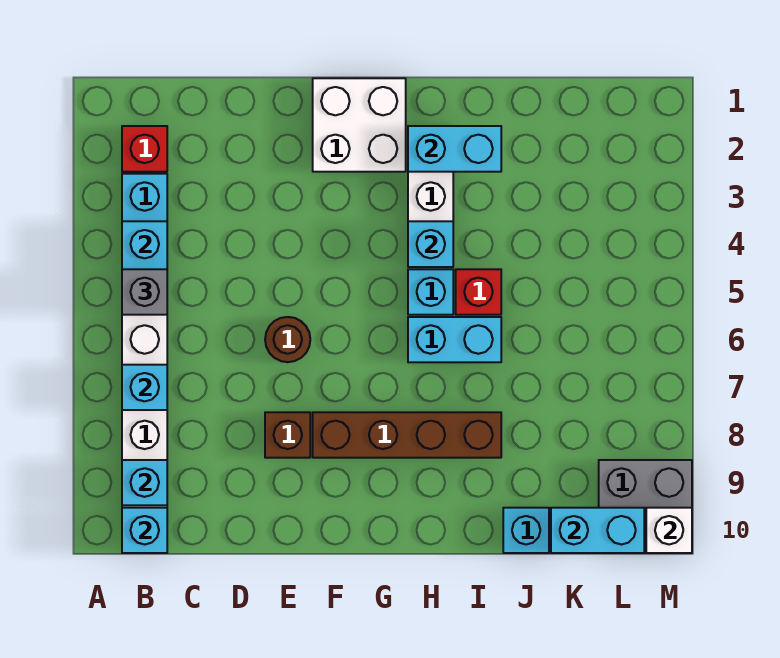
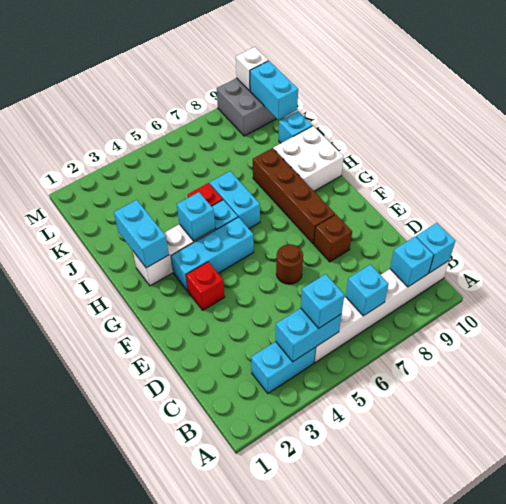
red brick B2 level 1 -> red brick F3 level 1
grey brick B5 level 3 -> cyan brick B5 level 3
white brick F1:G2 level 1 -> white brick H9:I10 level 1
none -> cyan brick G3:G5 level 1

